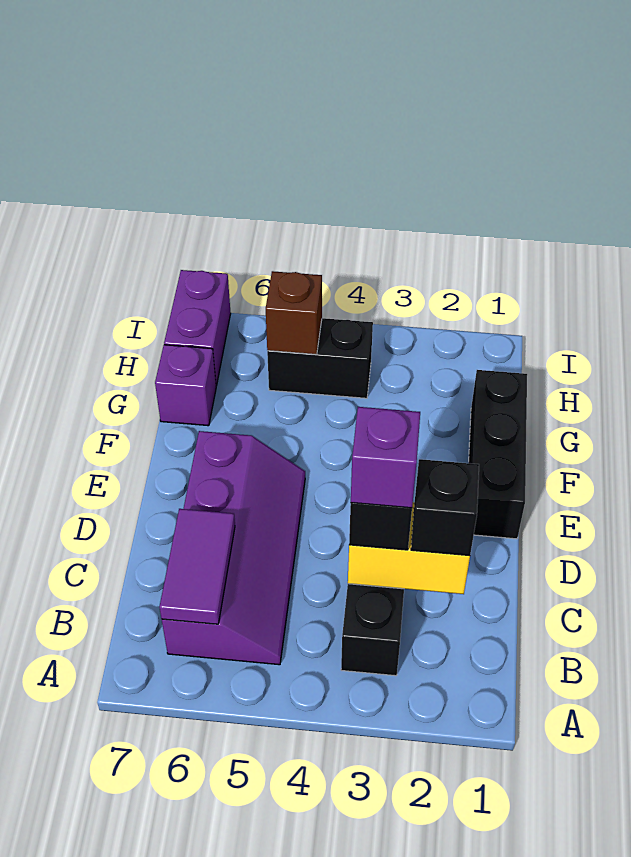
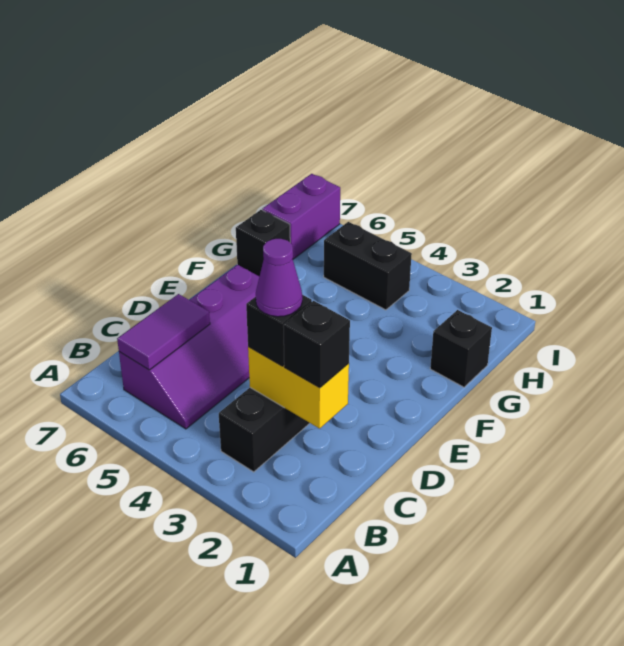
purple brick C3 level 4 -> purple cone C3 level 4
black brick E1:G1 level 1 -> black brick G1 level 1
purple brick G7 level 1 -> black brick G7 level 1
brown brick H5 level 2 -> none

